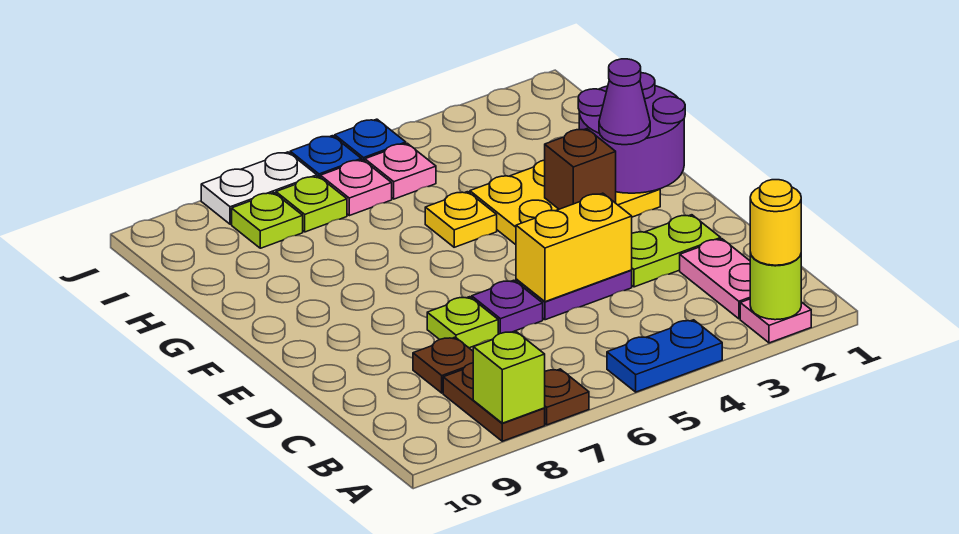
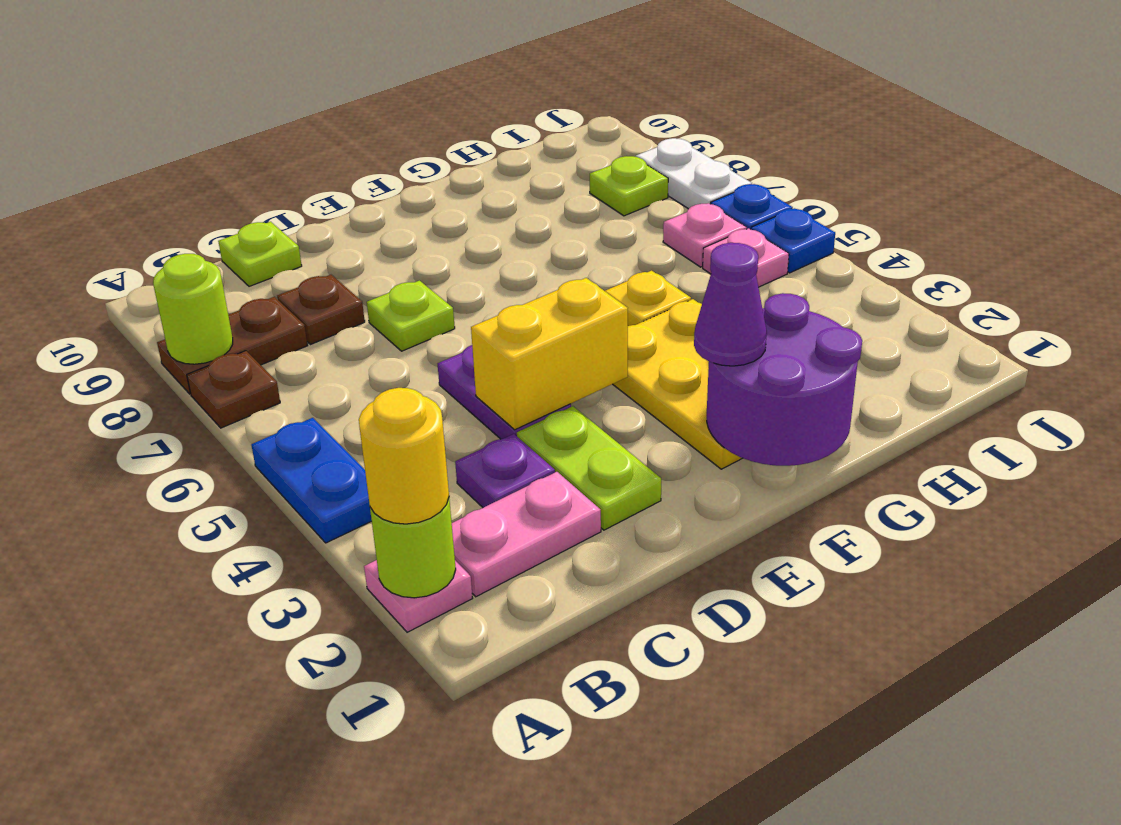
lime brick A8 level 2 -> lime round brick A8 level 2
yellow brick D4:D5 level 2 -> yellow brick D4:E4 level 2
purple plate D6 level 1 -> purple plate C3 level 1
brown brick F3 level 2 -> none
lime plate I7 level 1 -> lime plate C10 level 1

